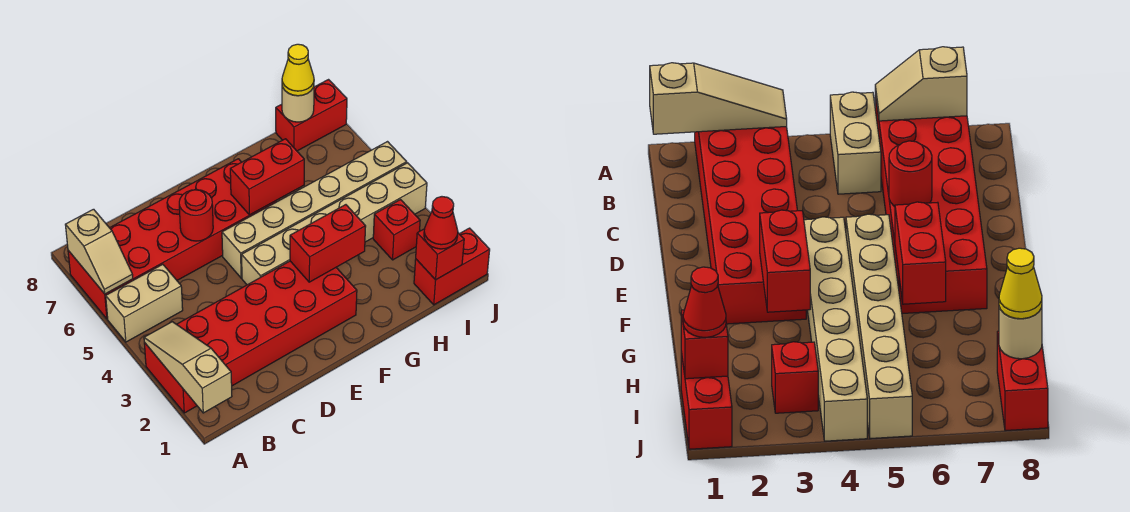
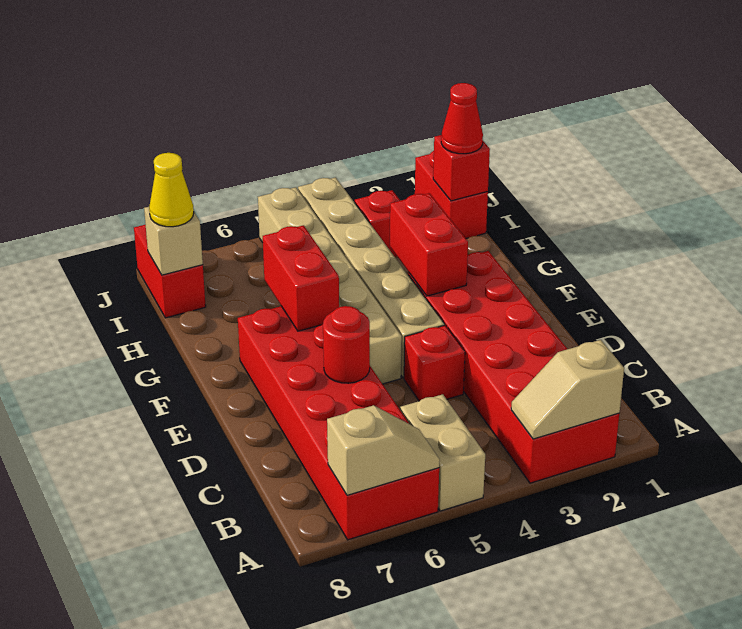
tan slope A1:A3 level 2 top 1 -> tan slope A2:A3 level 2 top 2
none -> red brick D4 level 1
tan round brick I8 level 2 -> tan brick I8 level 2

